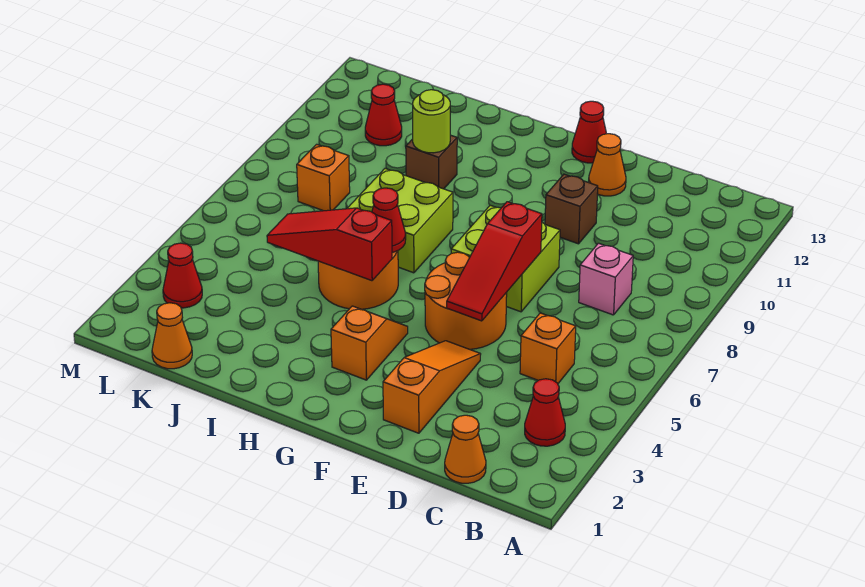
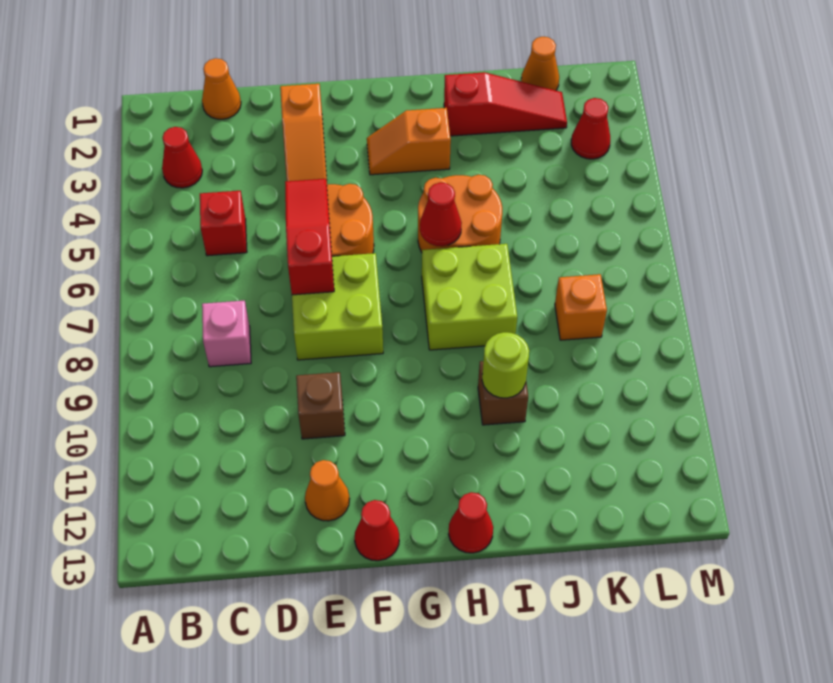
orange brick C5 level 1 -> red brick C5 level 1
orange slope G3:G4 level 1 top 3 -> orange slope G3:H3 level 1 top H
red slope H5:J5 level 2 top H -> red slope I2:K2 level 1 top I
red cone K11 level 1 -> red cone H13 level 1

